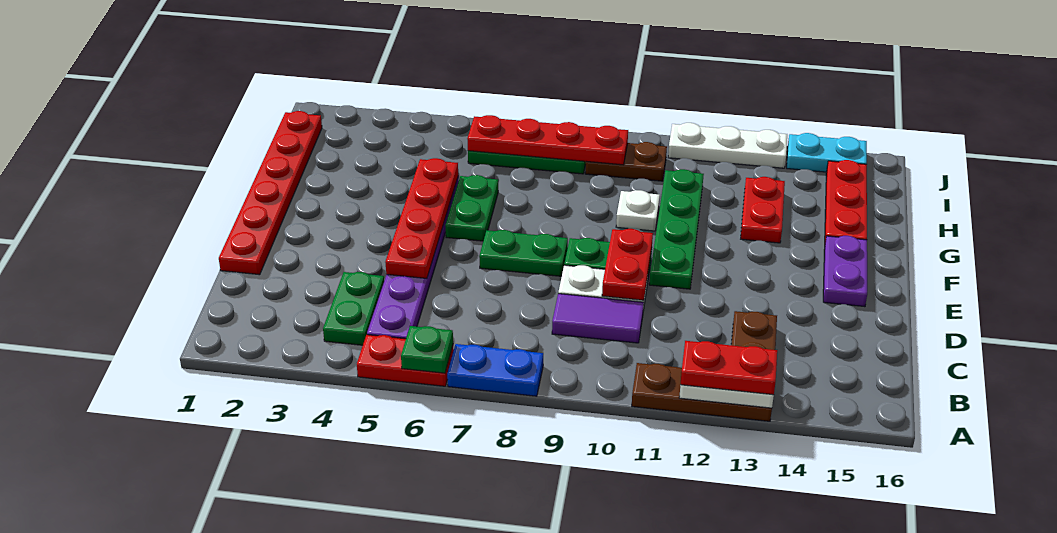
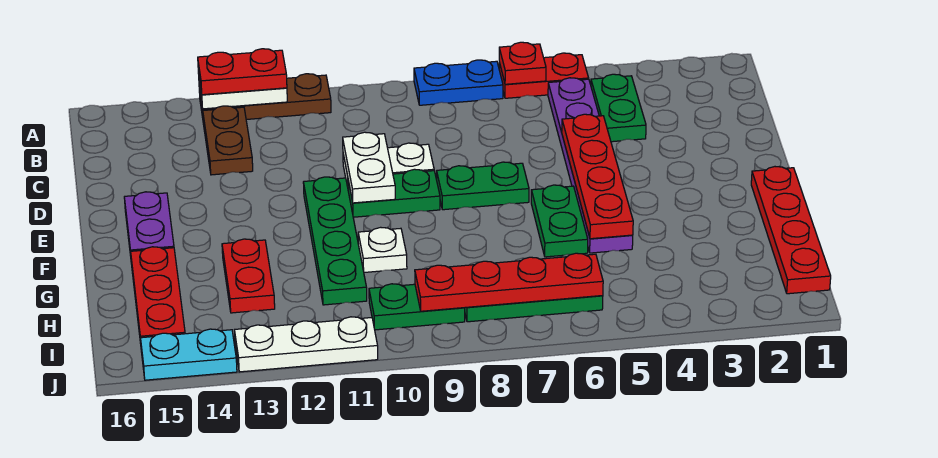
green plate A6 level 2 -> red plate A6 level 2
purple tile C9:C10 level 1 -> none
red plate D1:I1 level 1 -> red plate F1:I1 level 1
red plate D10:E10 level 2 -> white plate D10:E10 level 2
brown plate I9:I10 level 1 -> green plate I9:I10 level 1

